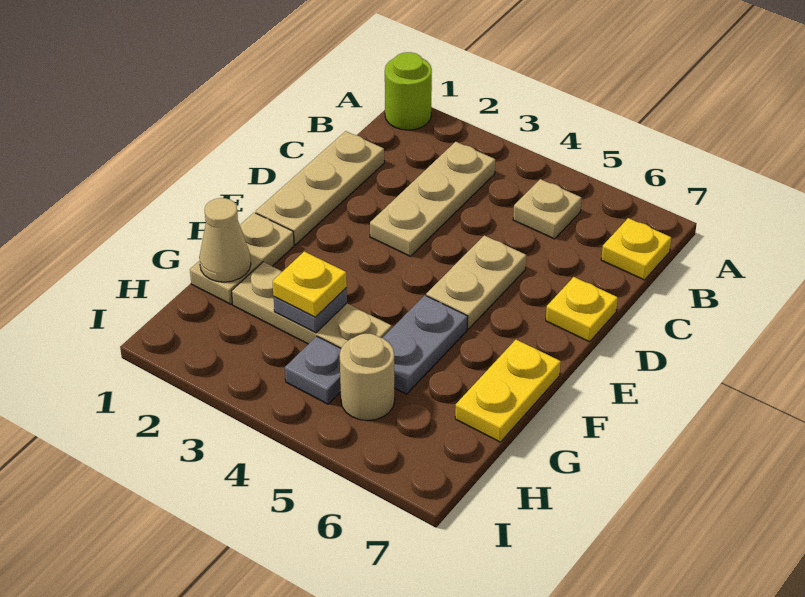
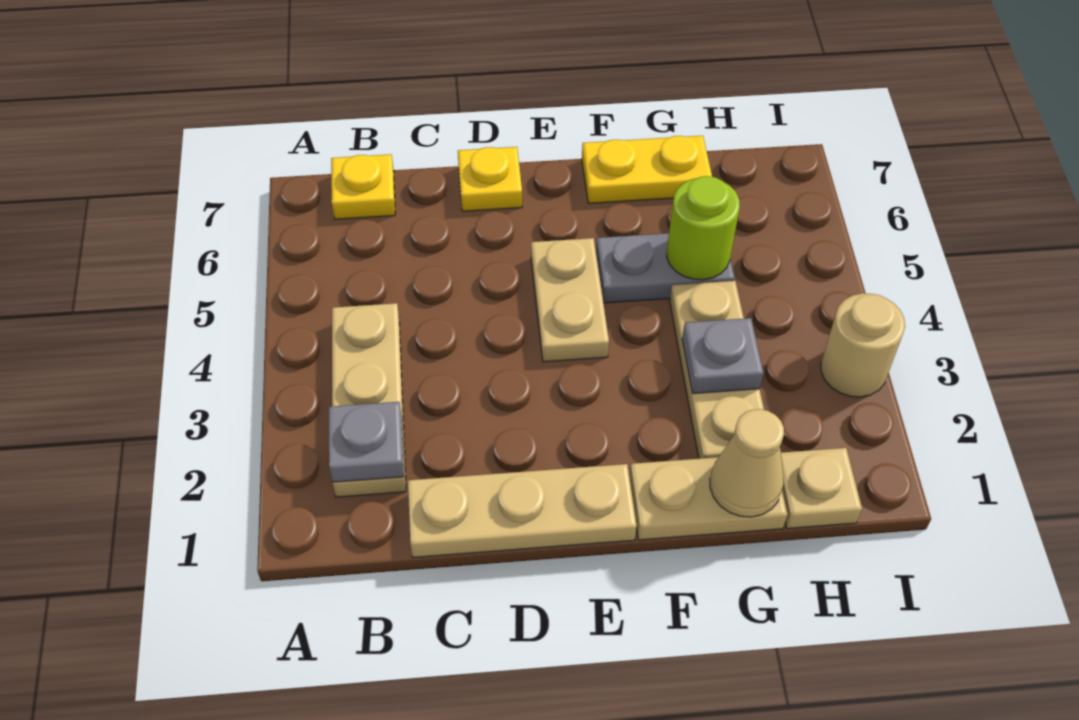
lime round brick A1 level 1 -> lime round brick G5 level 2
tan plate B3:D3 level 1 -> tan plate B2:B4 level 1
tan plate B5 level 1 -> tan plate H1 level 1
tan plate D5:E5 level 1 -> tan plate E4:E5 level 1
yellow plate G3 level 3 -> none
grey plate H4 level 1 -> grey plate B2 level 2
tan round brick H5 level 1 -> tan round brick I3 level 1

